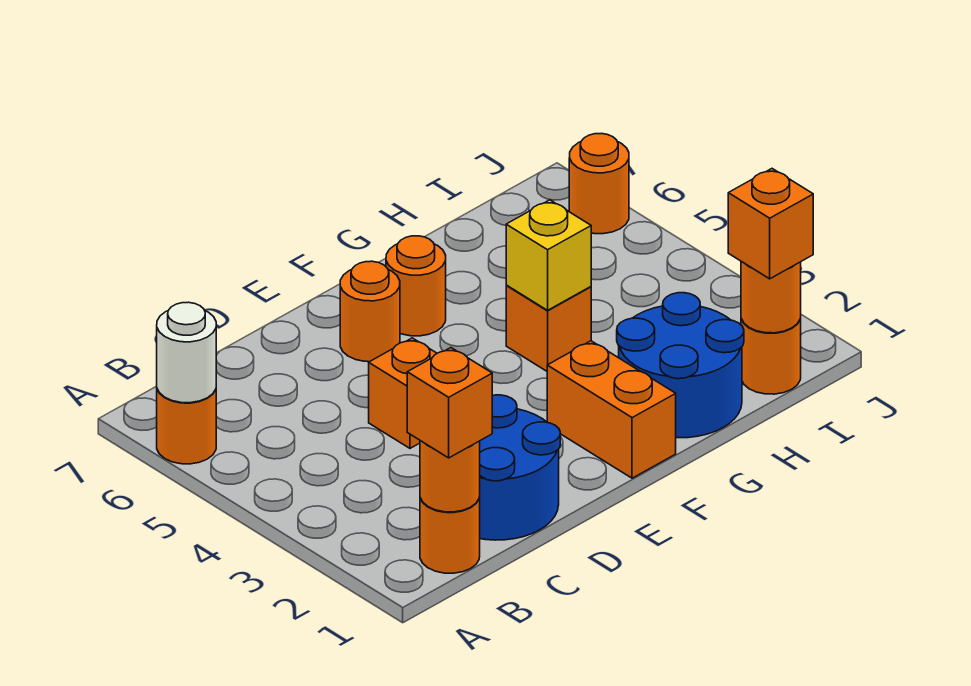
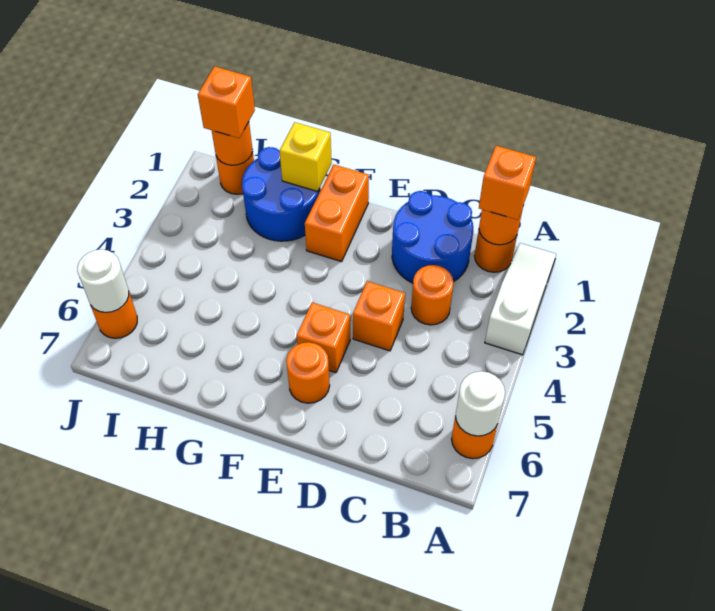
none -> white slope A1:A3 level 1 top 3
orange round brick F6 level 1 -> orange round brick C3 level 1
orange brick G4 level 1 -> orange brick E5 level 1
yellow brick G4 level 2 -> yellow brick G1 level 2
none -> white round brick J6 level 2

